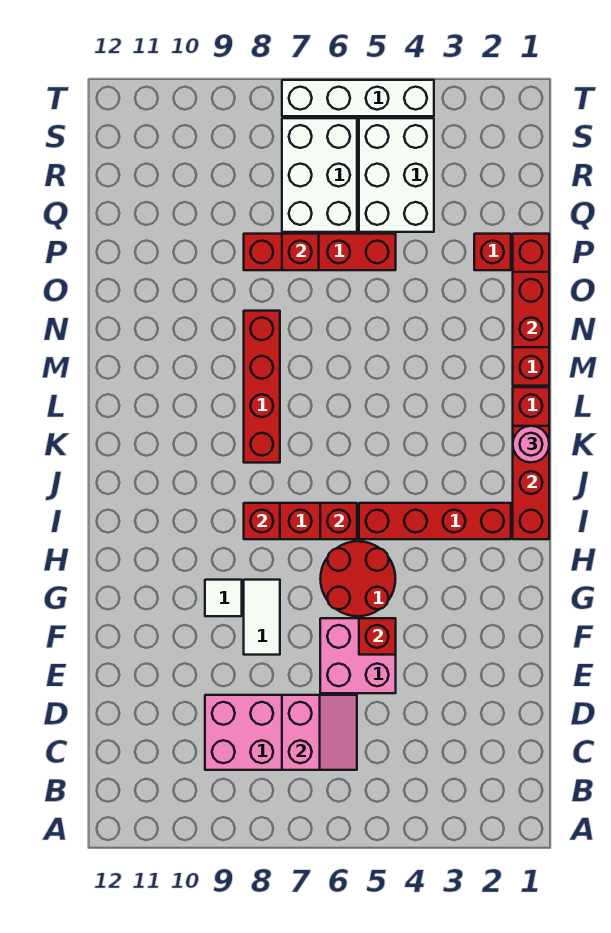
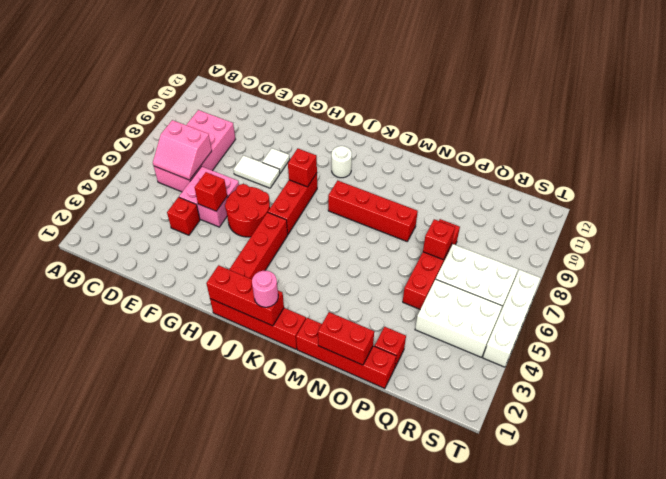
red brick I6 level 2 -> red brick E4 level 1
none -> white round brick J10 level 1

